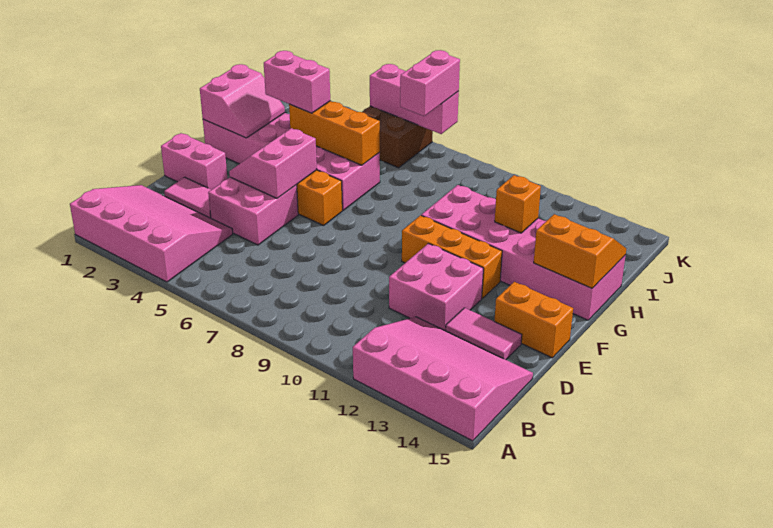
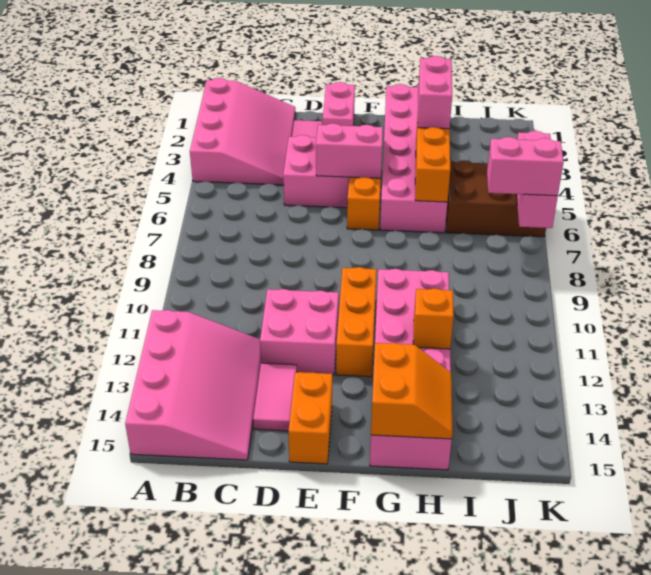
pink slope G1:H2 level 2 top 1 -> none
brown brick J5:K6 level 1 -> brown brick I5:K6 level 1

